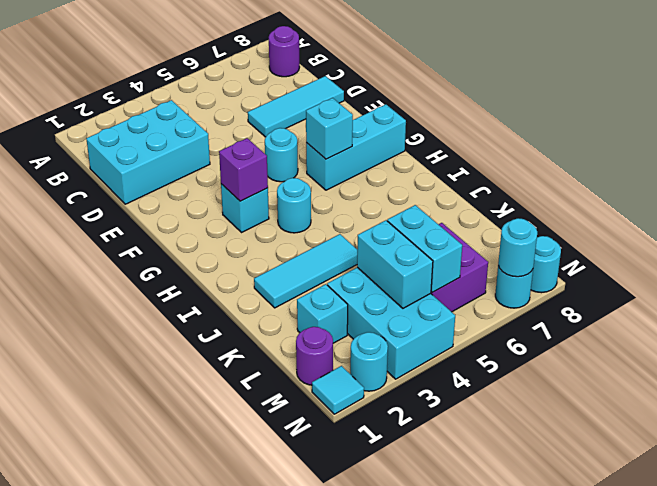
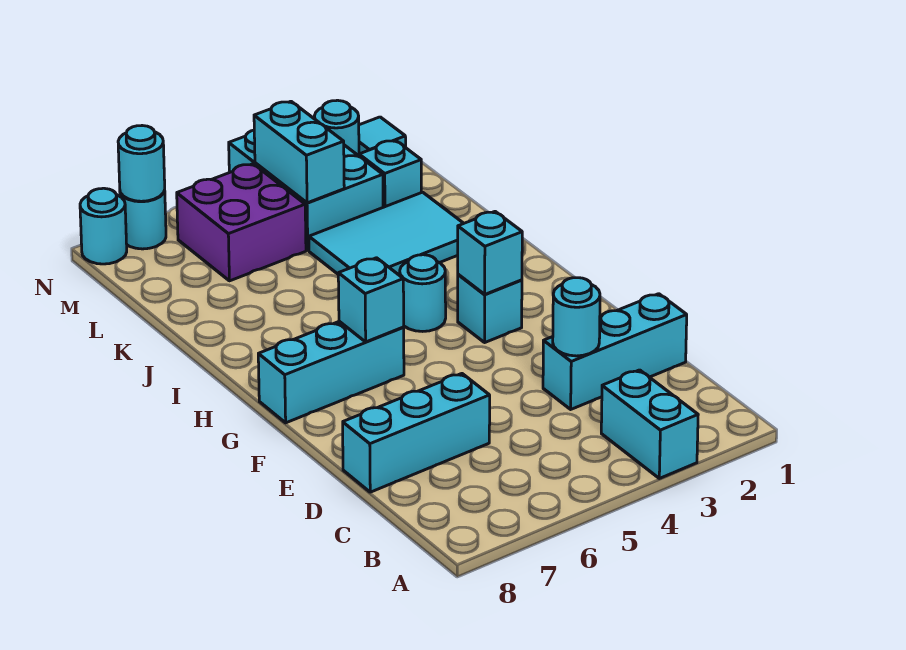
purple round brick B8 level 1 -> none
cyan brick C1:D3 level 1 -> cyan brick D1:D3 level 1
cyan tile D6:D8 level 1 -> cyan brick D6:D8 level 1
cyan round brick F5 level 1 -> cyan round brick D3 level 2
purple brick G3 level 2 -> cyan brick G3 level 2
cyan tile J2:J4 level 1 -> cyan tile J2:K4 level 1
cyan brick L5:M5 level 2 -> cyan brick A3:B3 level 1
purple round brick M1 level 1 -> none

